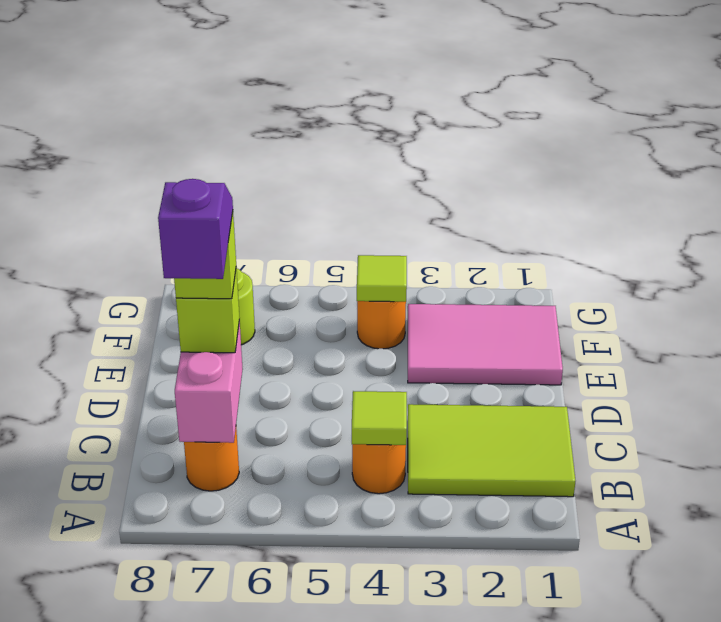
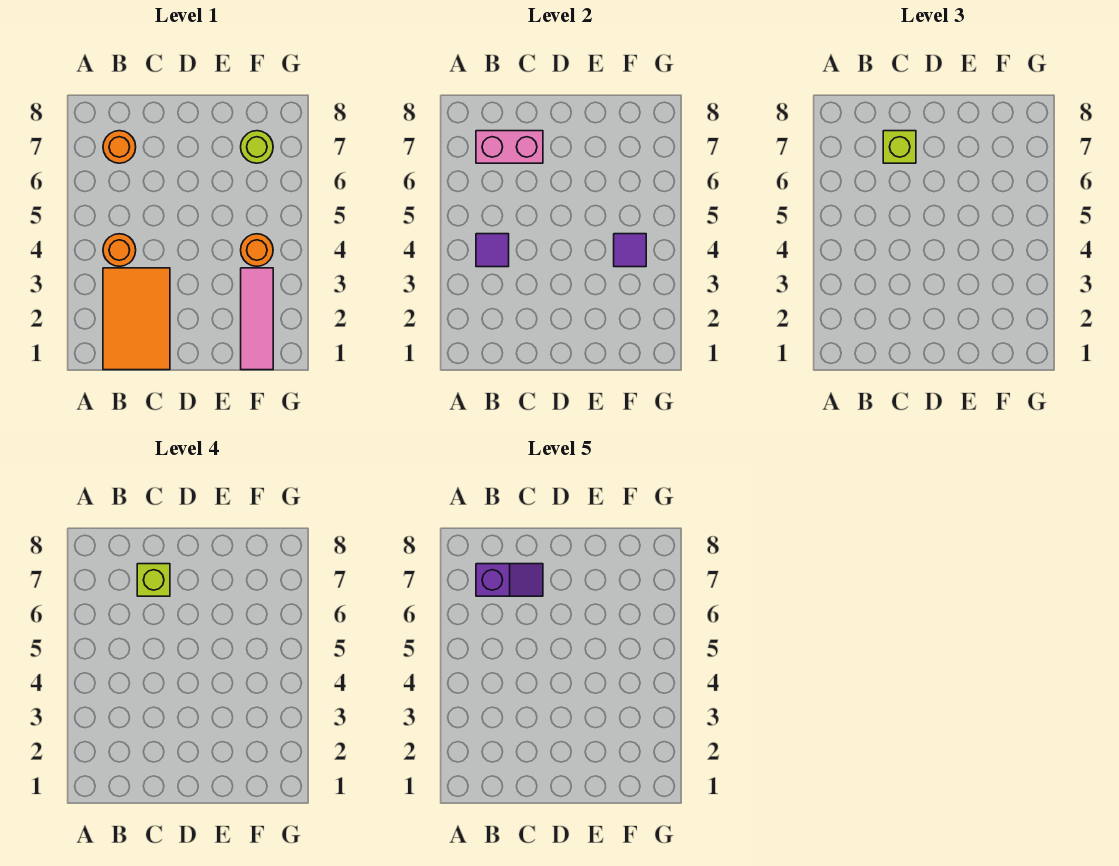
lime tile B1:C3 level 1 -> orange tile B1:C3 level 1
lime tile B4 level 2 -> purple tile B4 level 2
pink tile E1:F3 level 1 -> pink tile F1:F3 level 1
lime tile F4 level 2 -> purple tile F4 level 2

